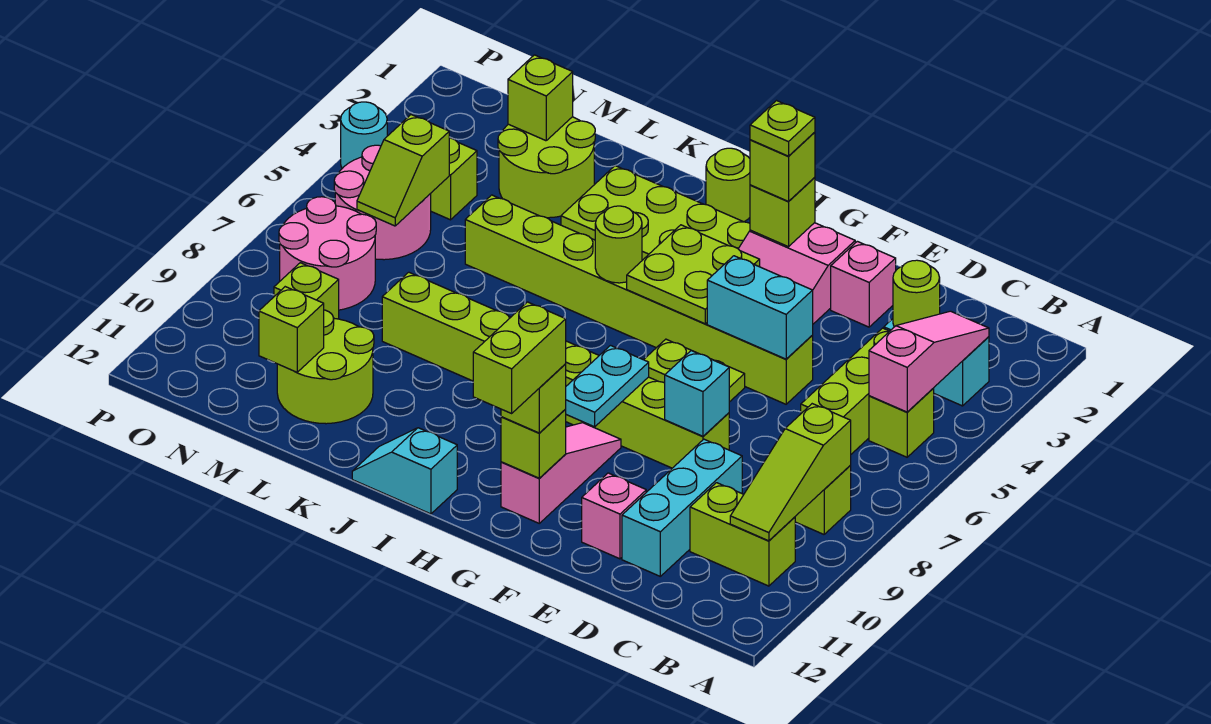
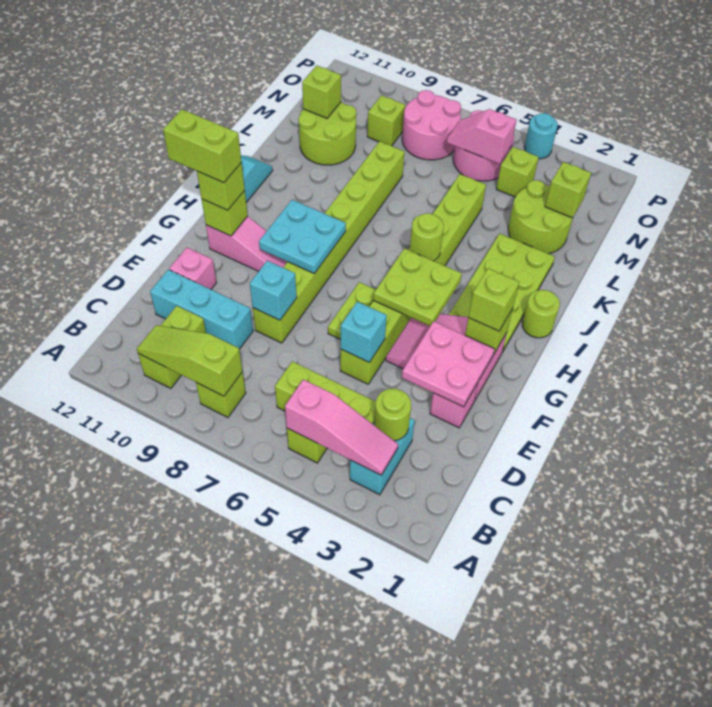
none -> pink plate E2:F3 level 2
cyan brick E5:F5 level 2 -> cyan brick E5 level 2
lime plate G2 level 4 -> none
cyan plate G8:G9 level 2 -> cyan plate G8:H9 level 2
lime slope N5:N6 level 2 top 5 -> pink slope N5:N6 level 2 top 5

